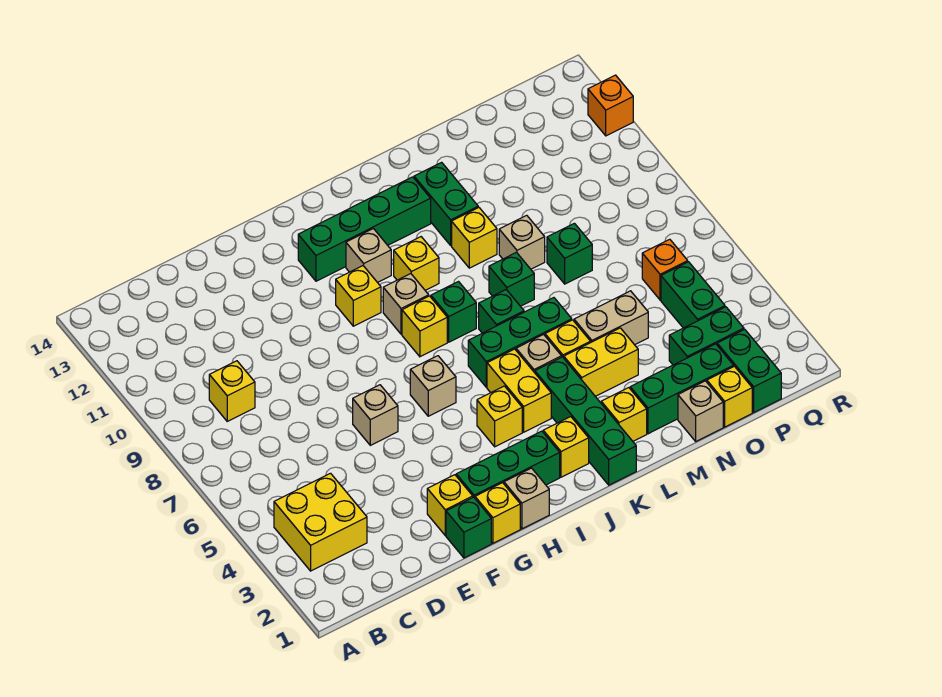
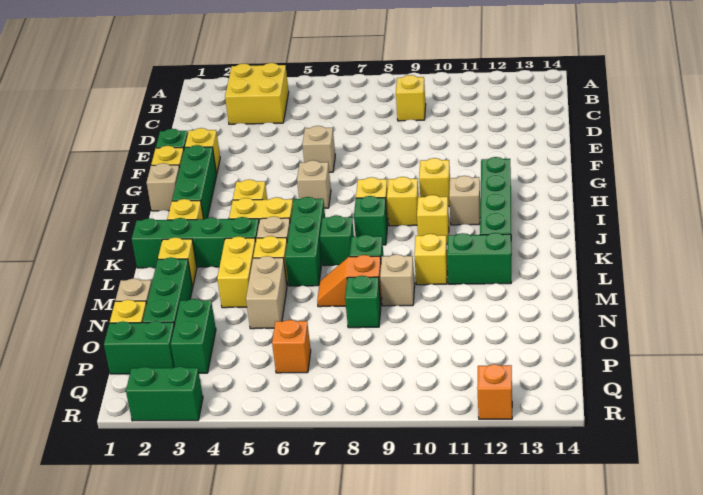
tan brick I9 level 1 -> yellow brick I9 level 1
none -> orange slope M7:M8 level 1 top 8
green brick P4:P5 level 1 -> green brick R2:R3 level 1

